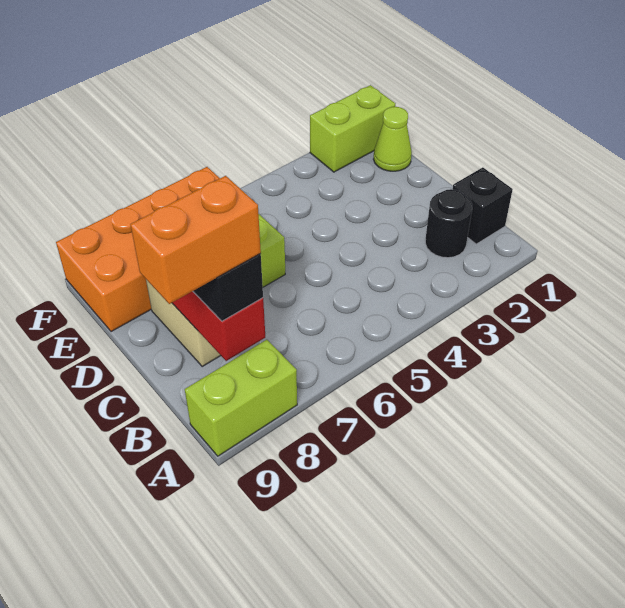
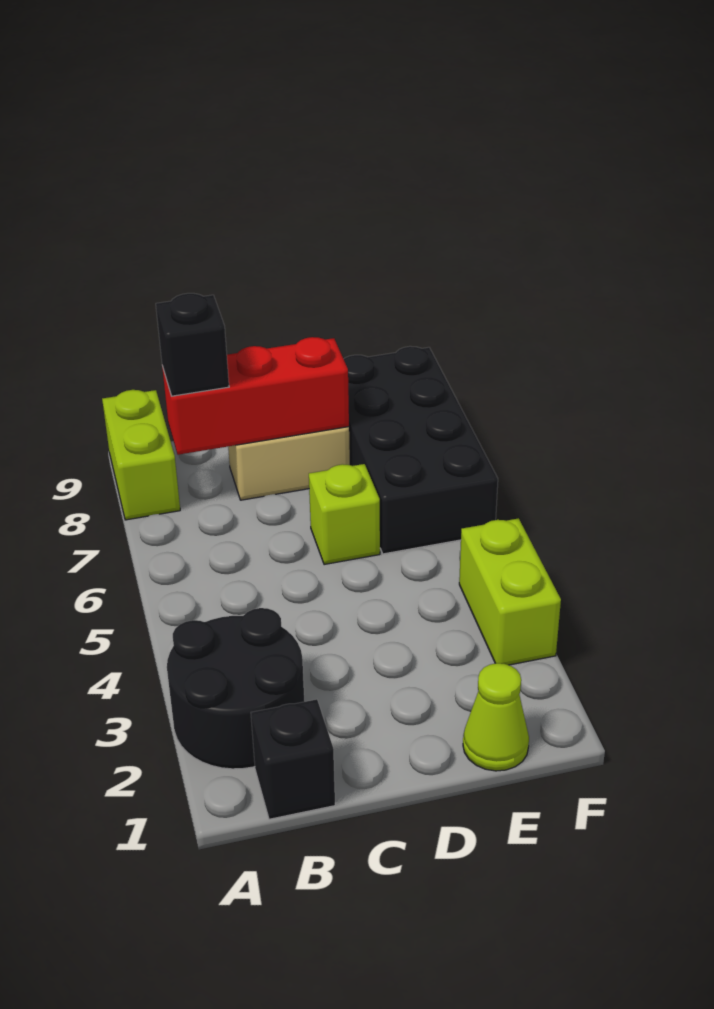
black round brick B2 level 1 -> black round brick A2:B3 level 1
orange brick B8:B9 level 4 -> none
orange brick E6:F9 level 1 -> black brick E6:F9 level 1
lime brick F1:F2 level 1 -> lime brick F3:F4 level 1

